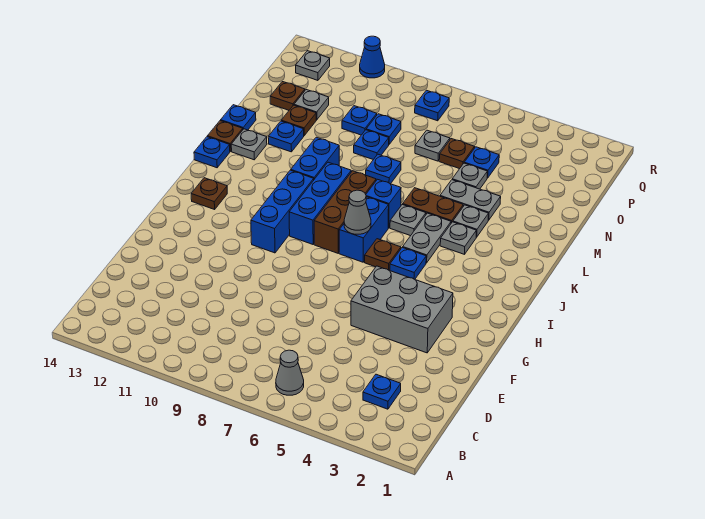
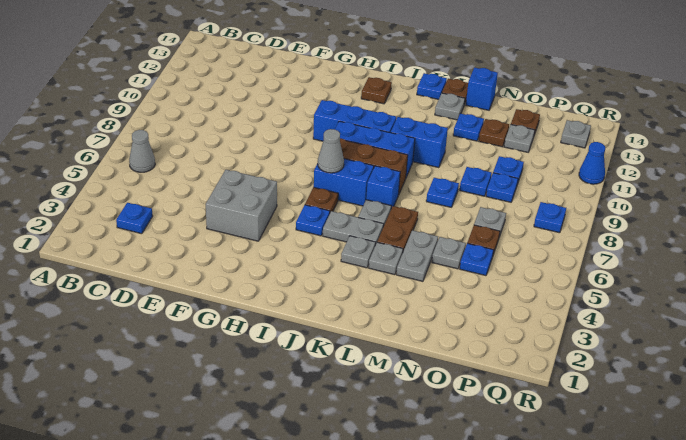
grey brick F3:G5 level 1 -> grey brick F4:G5 level 1
blue plate M14 level 1 -> blue brick M14 level 1

